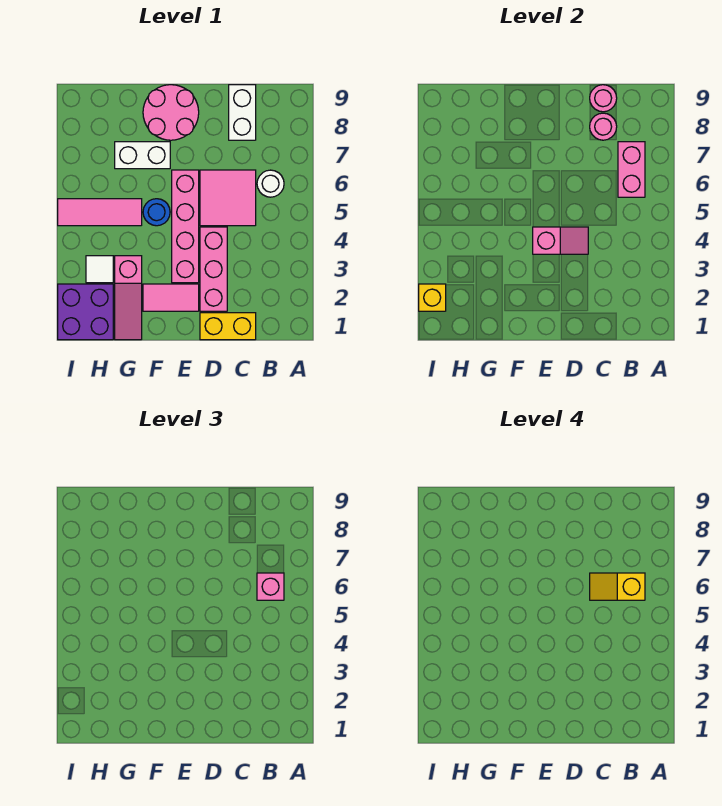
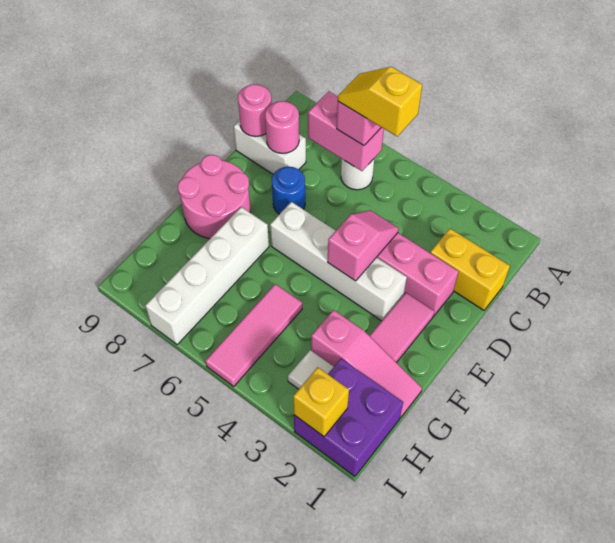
yellow slope B6:C6 level 4 top B -> yellow slope B5:B6 level 4 top 5
yellow brick C1:D1 level 1 -> yellow brick C1:C2 level 1
pink tile C5:D6 level 1 -> none
pink brick E3:E6 level 1 -> white brick E3:E6 level 1
blue round brick F5 level 1 -> blue round brick D7 level 1
white brick F7:G7 level 1 -> white brick F7:I7 level 1

